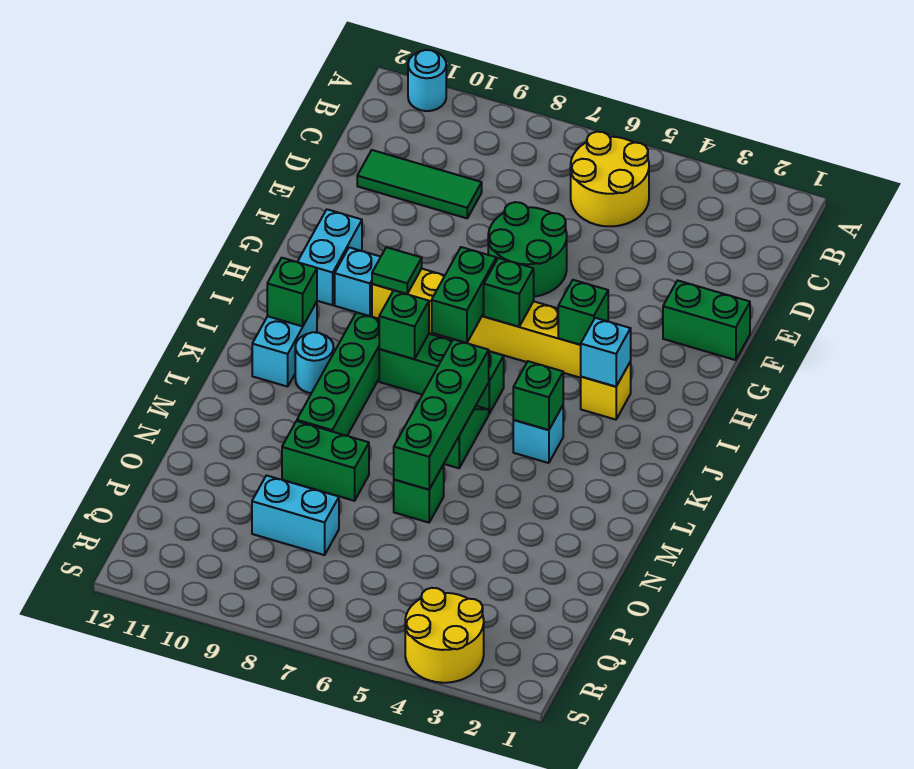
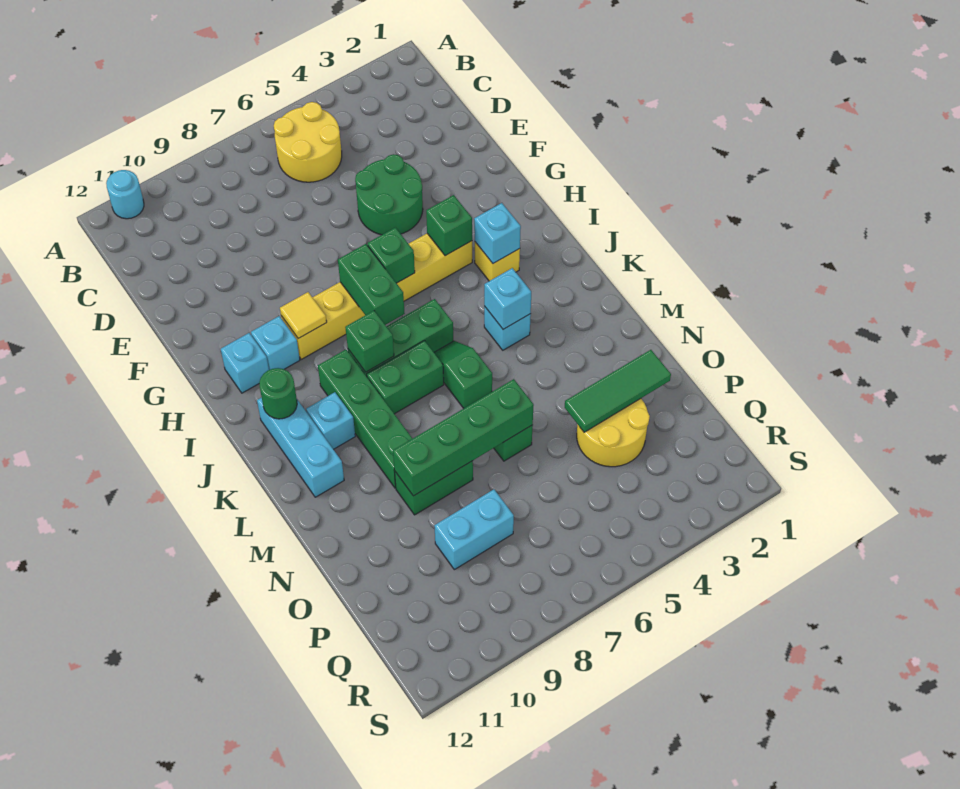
green tile D9:D11 level 1 -> green tile O2:O4 level 2
green round brick E6:F7 level 1 -> green round brick E4:F5 level 1
green brick F1:F2 level 1 -> green brick K7:K8 level 1
cyan brick G11:H11 level 1 -> cyan brick H11 level 1
green tile H9 level 2 -> yellow tile H9 level 2
cyan brick J11:K11 level 1 -> cyan brick J11:L11 level 1
green brick J11 level 2 -> green round brick J11 level 2
green brick K4 level 2 -> cyan brick K4 level 2
green brick K6:N6 level 2 -> green brick N6:N9 level 2
cyan round brick K10 level 1 -> cyan brick K10 level 1
yellow round brick R3:S4 level 1 -> yellow round brick O3:P4 level 1

